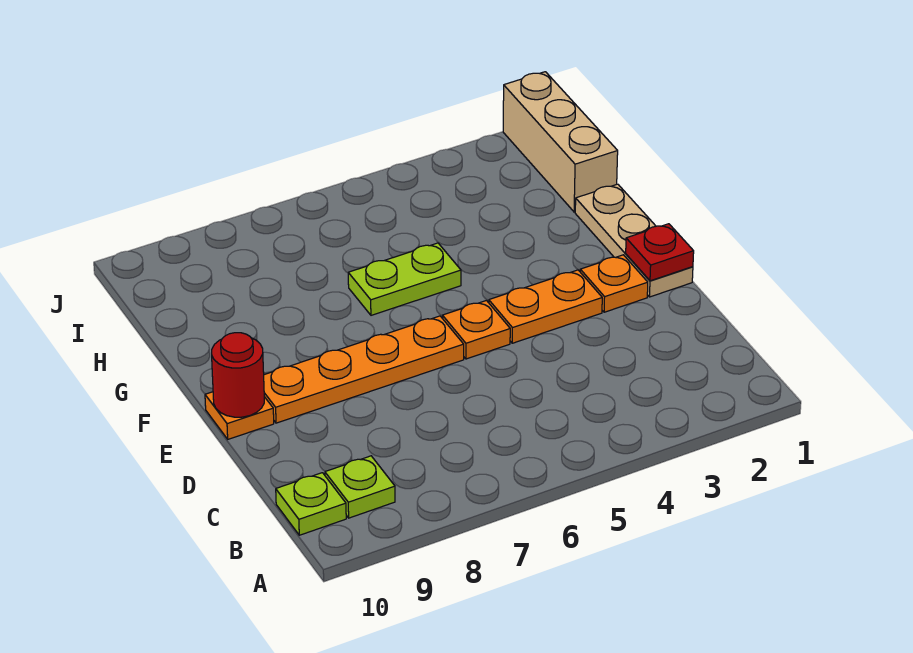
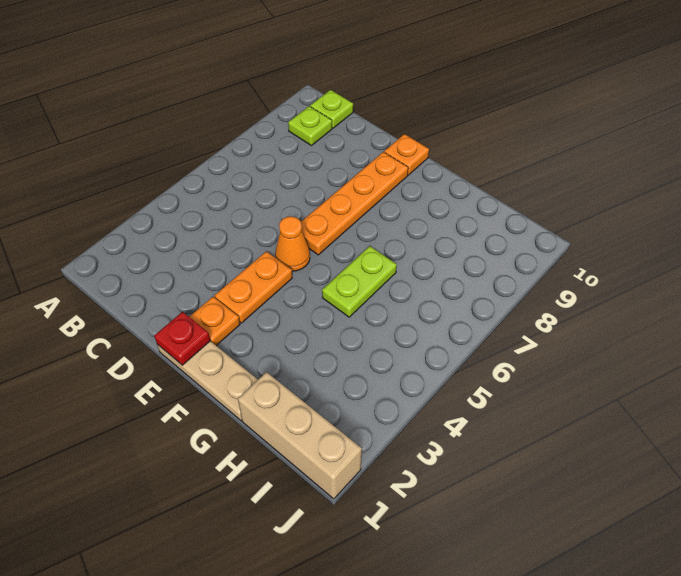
orange plate E5 level 1 -> orange cone E5 level 1
red round brick E10 level 2 -> none

